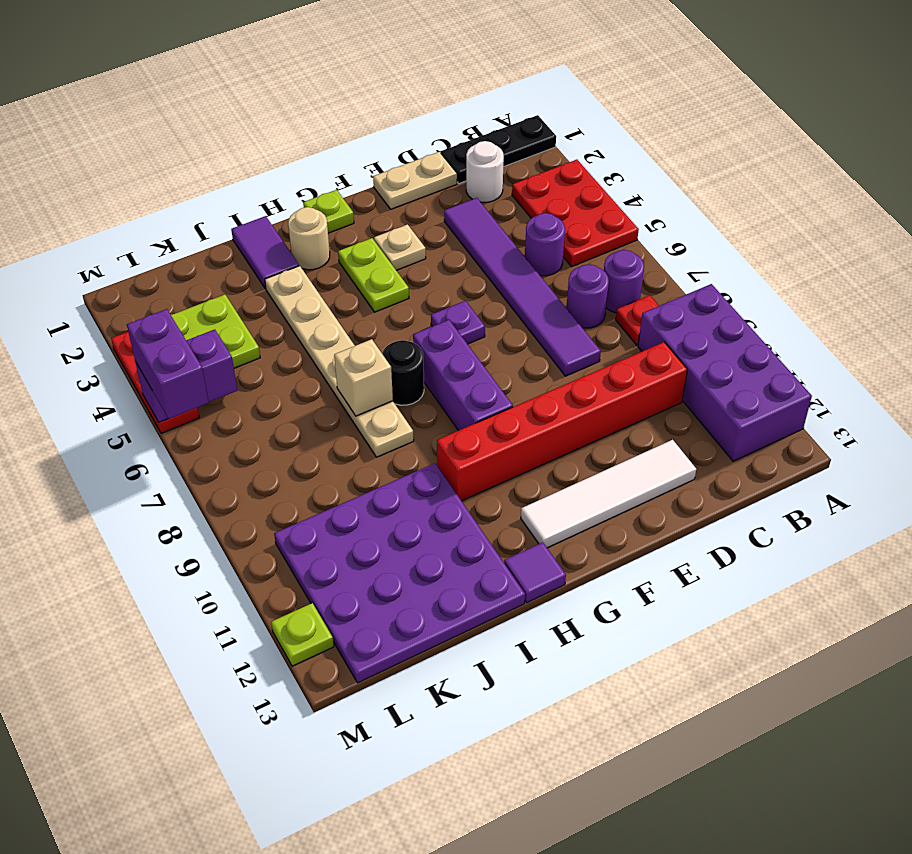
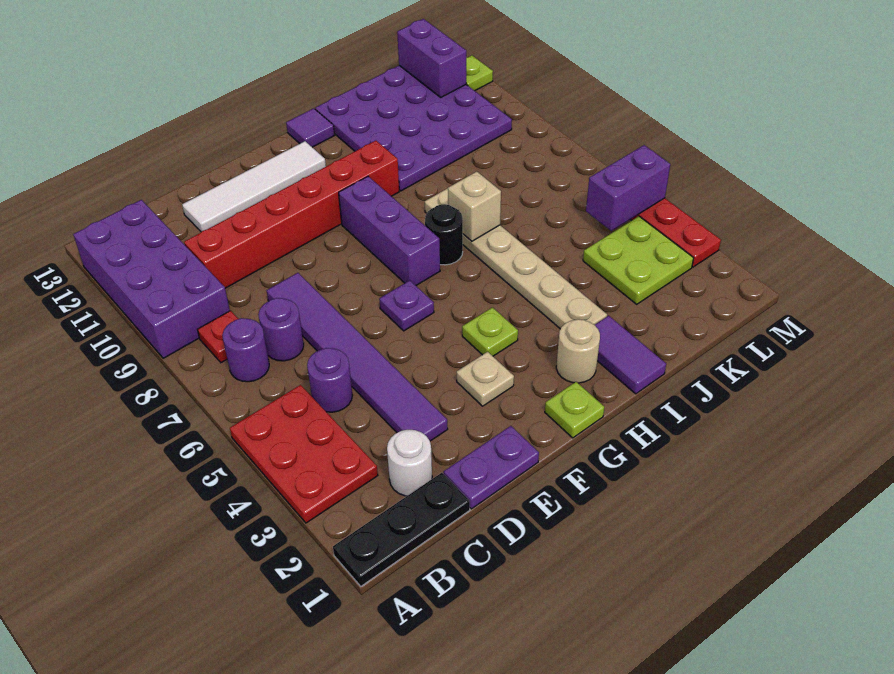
tan plate D1:E1 level 1 -> purple plate D1:E1 level 1
lime plate G3:G4 level 1 -> lime plate G4 level 1
purple brick M5:M6 level 3 -> purple brick L12:L13 level 2

